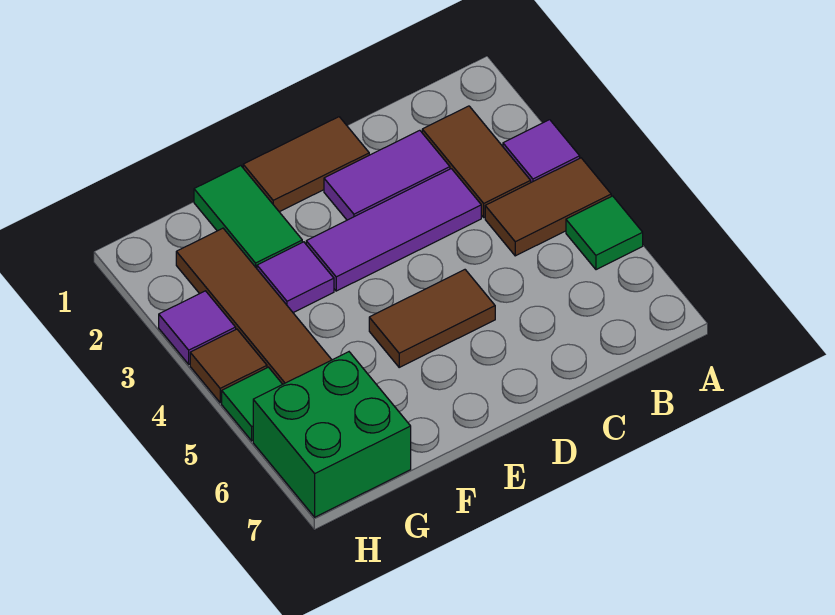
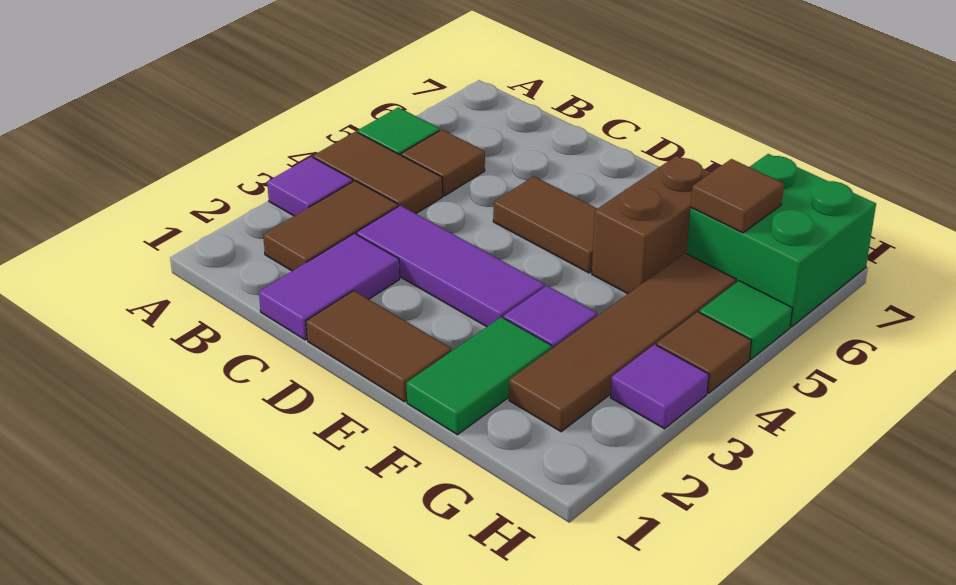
none -> brown tile B5 level 1
purple tile C2:D2 level 1 -> purple tile C1:C2 level 1
none -> brown brick F5:F6 level 1
none -> brown tile G6 level 2

